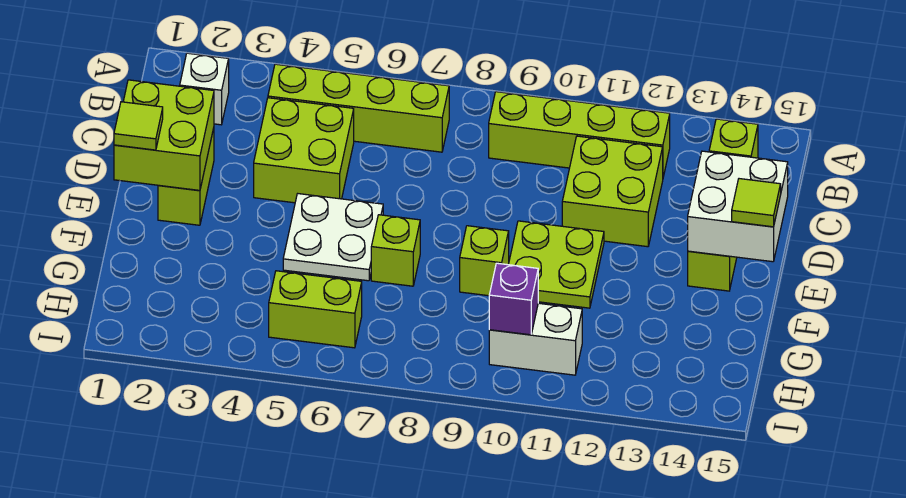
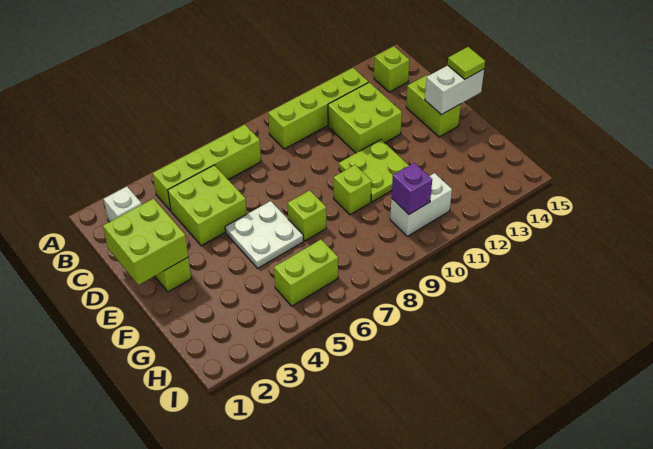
white brick D14:E15 level 2 -> white brick E14:E15 level 2
lime tile E1 level 3 -> none

